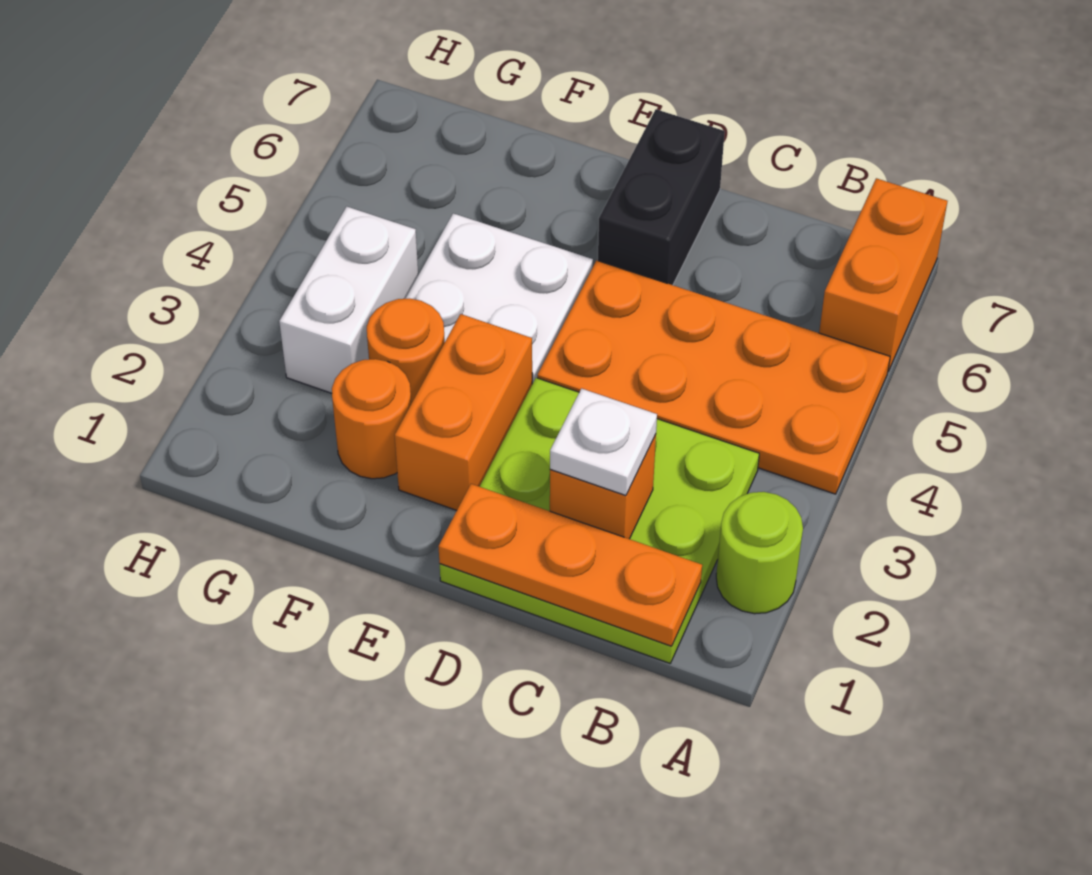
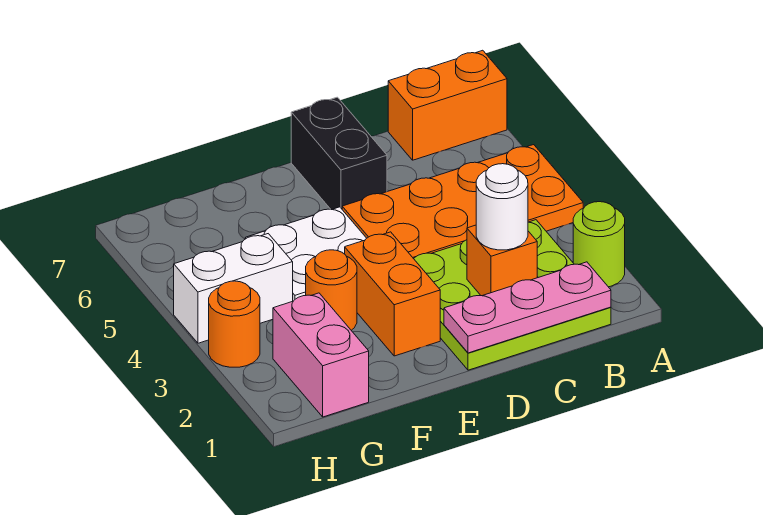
orange brick A6:A7 level 1 -> orange brick A7:B7 level 1
orange plate B1:D1 level 2 -> pink plate B1:D1 level 2
white plate C2 level 3 -> white round brick C2 level 3
orange round brick F2 level 1 -> orange round brick H3 level 1
none -> pink brick G1:G2 level 1
white brick G3:G4 level 1 -> white brick G4:H4 level 1

